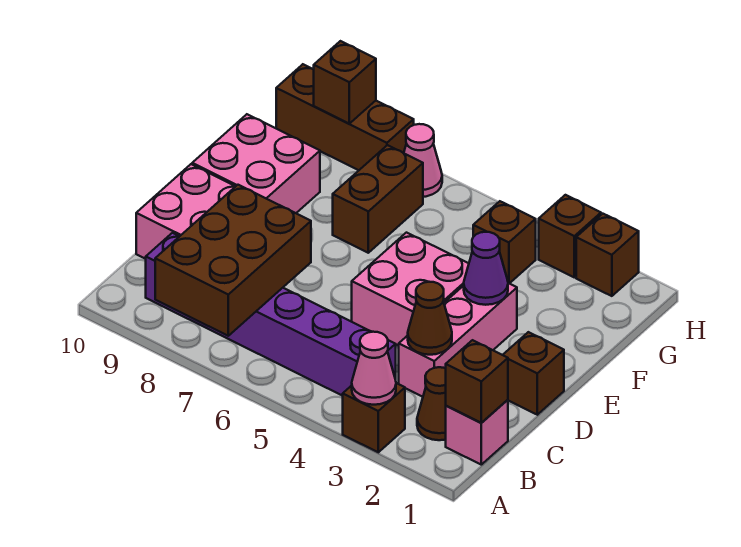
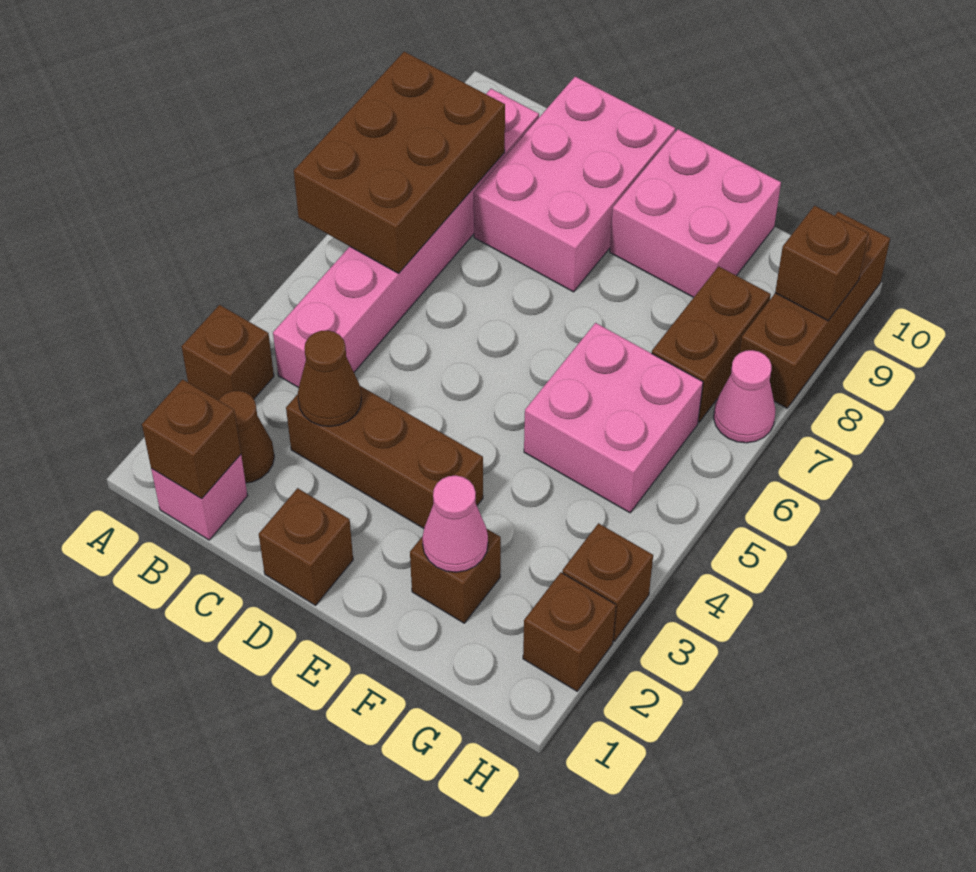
pink cone A3 level 2 -> pink cone F2 level 2
brown brick A7:C8 level 2 -> brown brick A6:B8 level 2
purple brick B4:B9 level 1 -> pink brick B4:B9 level 1
pink brick C3:E3 level 1 -> brown brick C3:E3 level 1
pink brick D4:E5 level 1 -> pink brick F5:G6 level 1
purple cone E3 level 2 -> none
brown brick F7:G7 level 1 -> brown brick G7:G8 level 1
brown brick G4 level 1 -> brown brick F2 level 1

